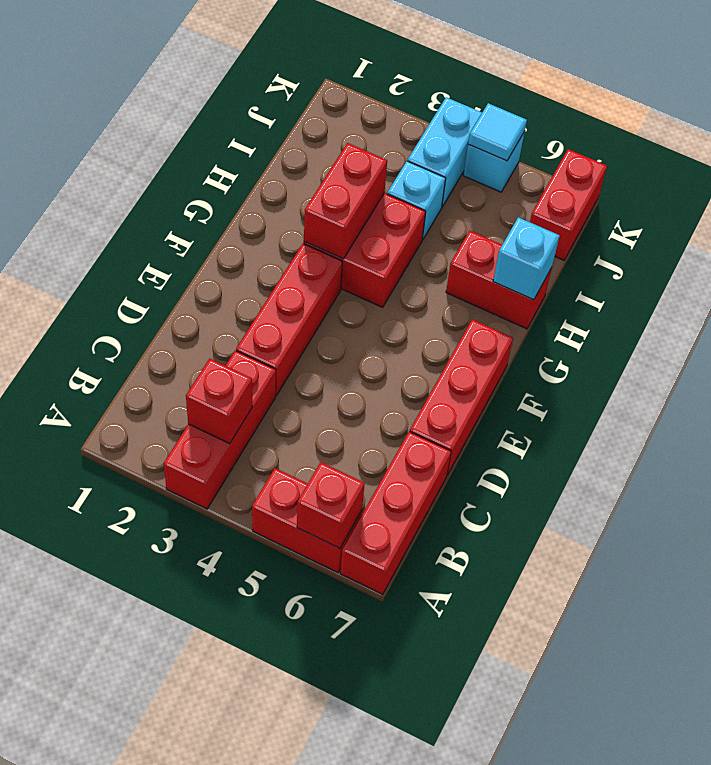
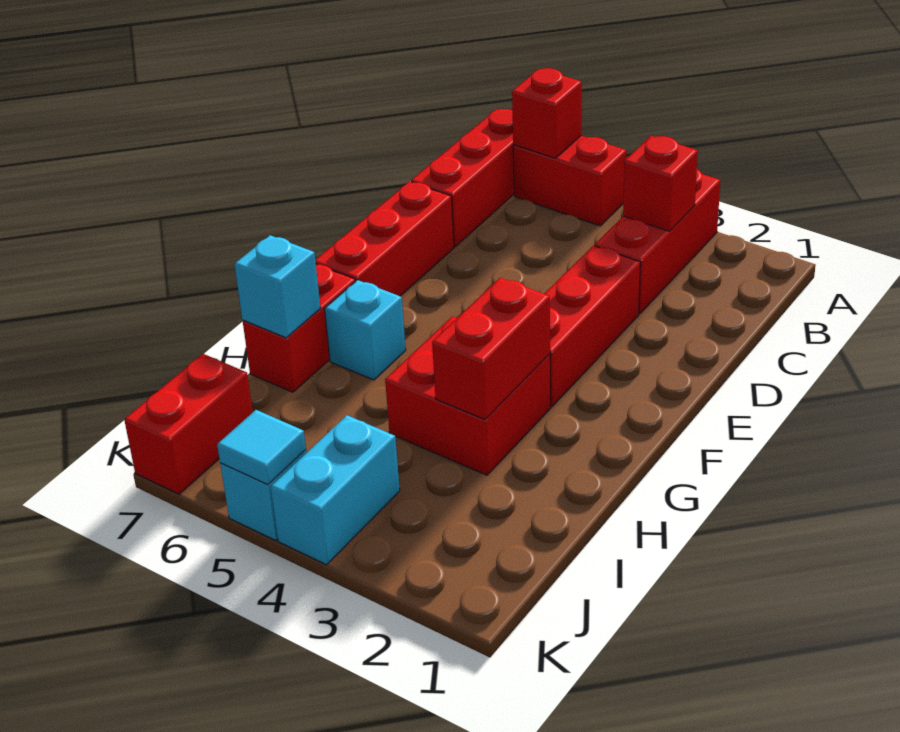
red brick H6:H7 level 1 -> red brick G7:H7 level 1
cyan brick I4 level 1 -> cyan brick G6 level 1

